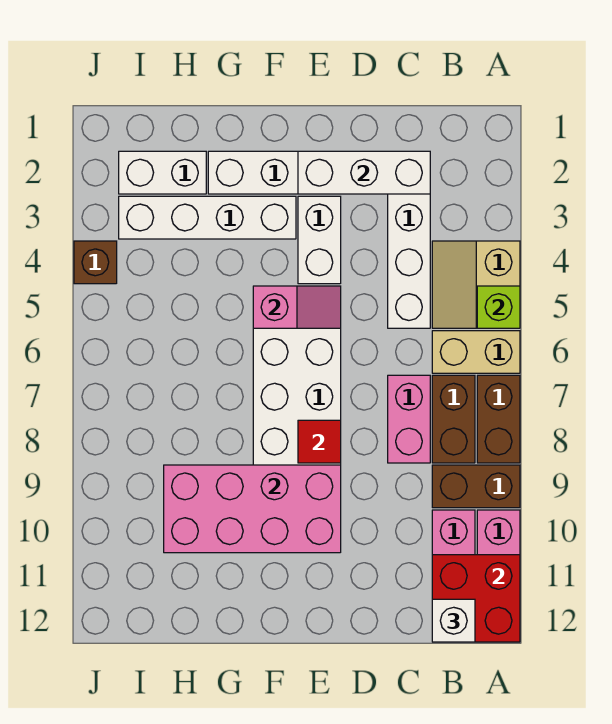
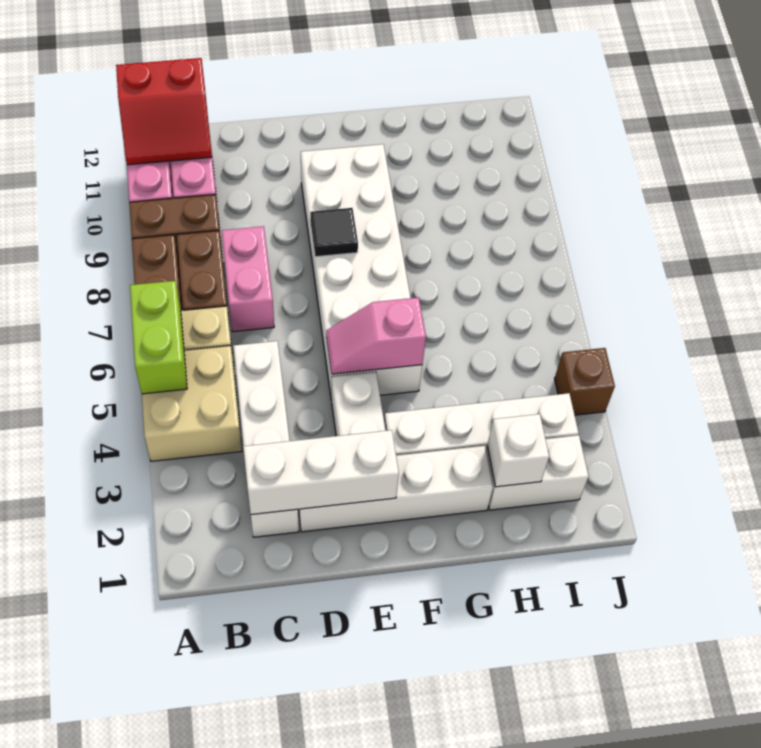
tan slope A4:B5 level 1 top A -> tan brick A4:B5 level 1
lime brick A5 level 2 -> lime brick A5:A6 level 2
red brick A11:B12 level 2 -> red slope A11:B12 level 2 top 12
white brick B12 level 3 -> white brick H2 level 2
red tile E8 level 2 -> black tile E8 level 2
pink brick E9:H10 level 2 -> none

